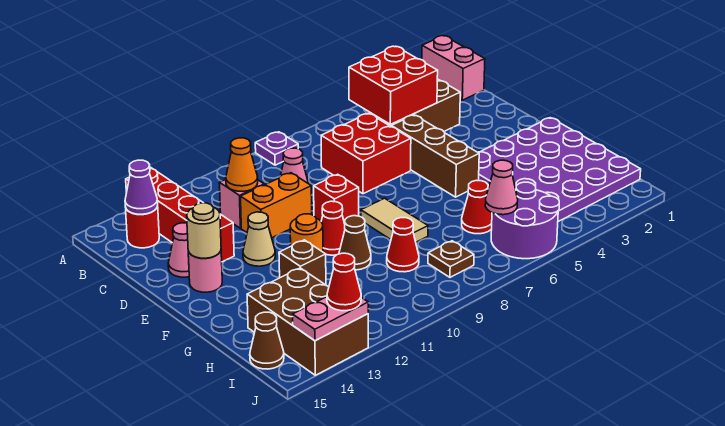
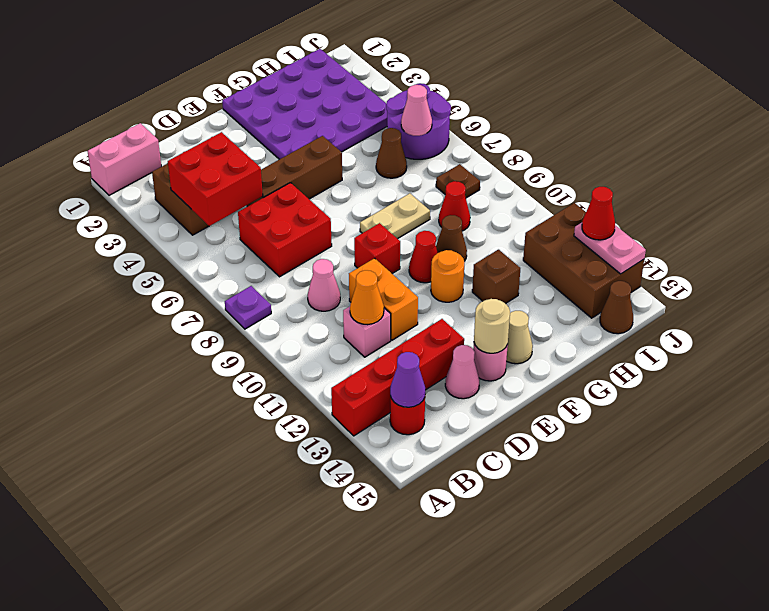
tan cone E12 level 1 -> tan cone F14 level 1
tan tile F8:G8 level 1 -> tan plate F8:G8 level 1
red cone H6 level 1 -> brown cone H6 level 1
brown brick H13:J14 level 1 -> brown brick I12:J14 level 1

